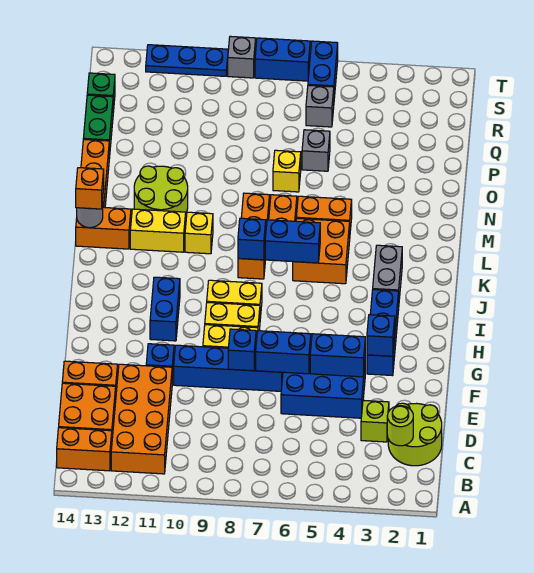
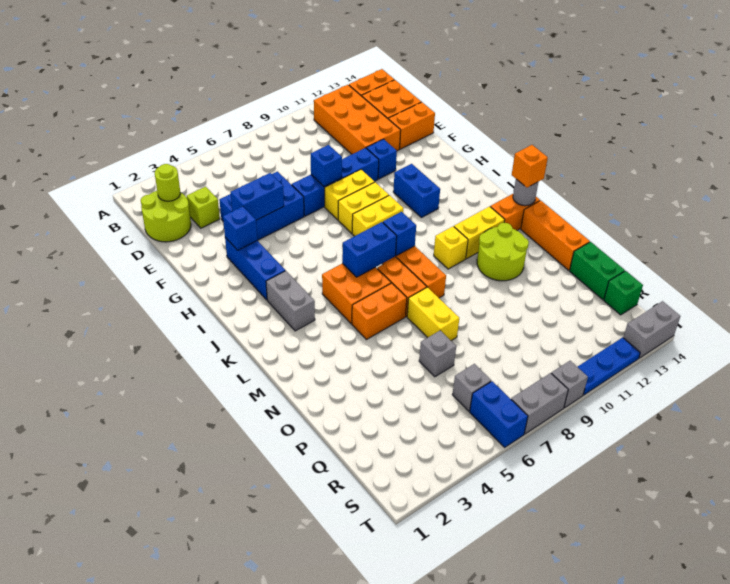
blue brick F6:F7 level 2 -> none
yellow brick O7 level 1 -> yellow brick N7:O7 level 1
blue brick T7:T8 level 1 -> grey brick T7:T8 level 1
none -> grey brick T13:T14 level 1

